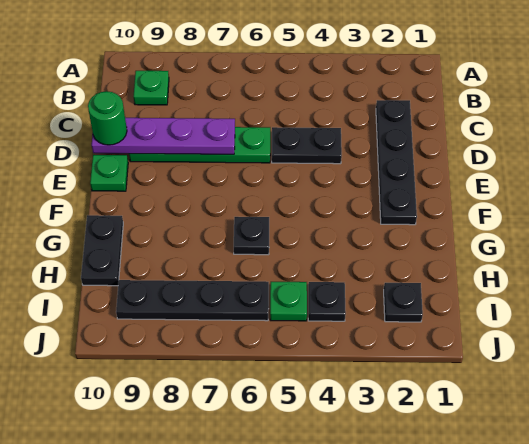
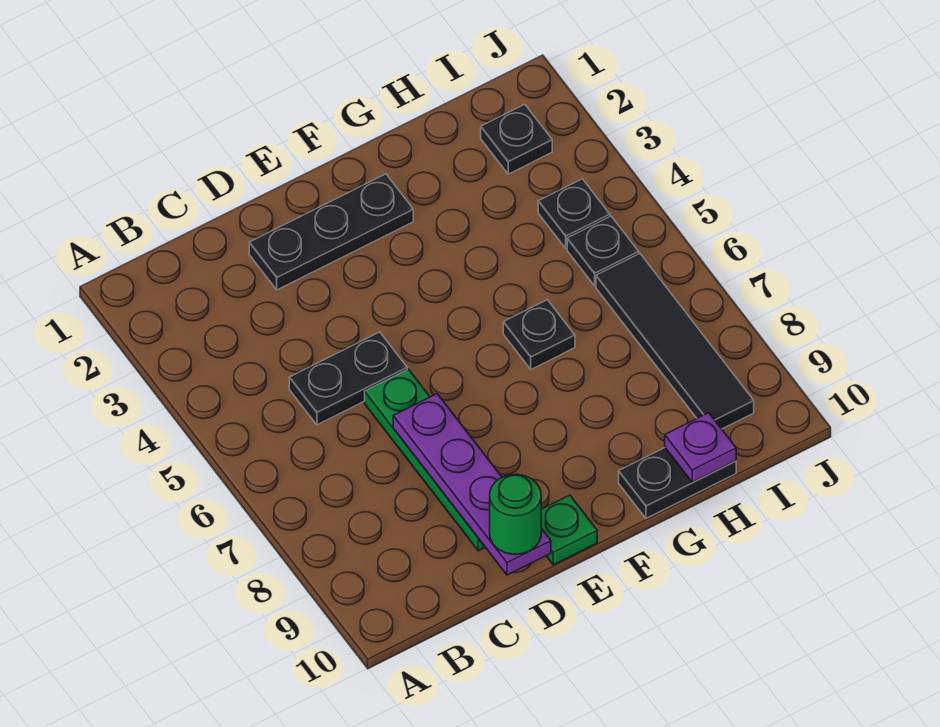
green plate B9 level 1 -> none
black plate C2:F2 level 1 -> black plate D2:F2 level 1
black plate D4:D5 level 1 -> black plate C5:D5 level 1
none -> purple plate H10 level 2
green plate I5 level 1 -> black plate I5 level 1
black plate I6:I9 level 1 -> black tile I6:I9 level 1

